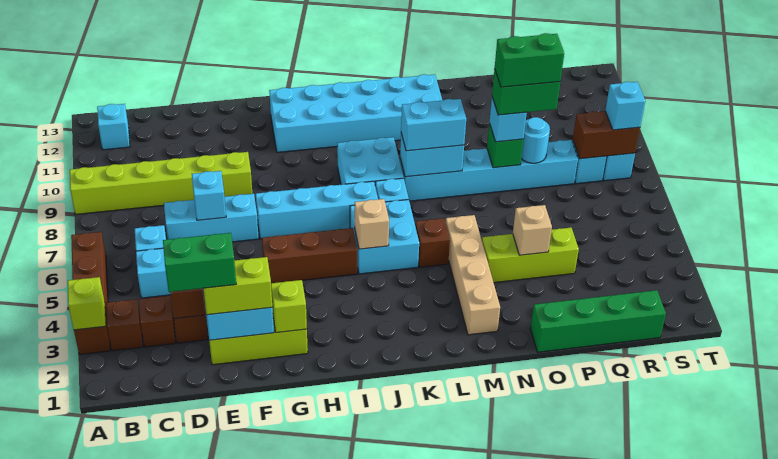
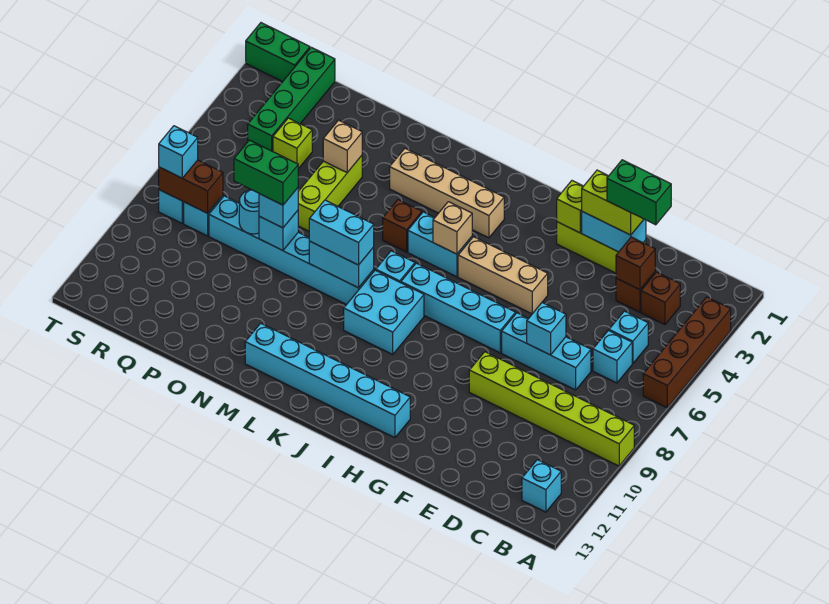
lime brick A3 level 2 -> lime brick Q4 level 1
brown brick B3 level 1 -> none
brown brick G5:I5 level 1 -> tan brick G5:I5 level 1
cyan brick H11:M12 level 1 -> cyan brick H12:M12 level 1
cyan brick J5:K6 level 1 -> cyan brick J5:K5 level 1
tan brick M2:M5 level 1 -> tan brick J3:M3 level 1
lime brick N4:P4 level 1 -> lime brick O4:O6 level 1
green brick O1:R1 level 1 -> green brick R1:R4 level 1
green brick O8 level 2 -> cyan brick O8 level 2
green brick O8:P8 level 5 -> green brick S1:T1 level 1

